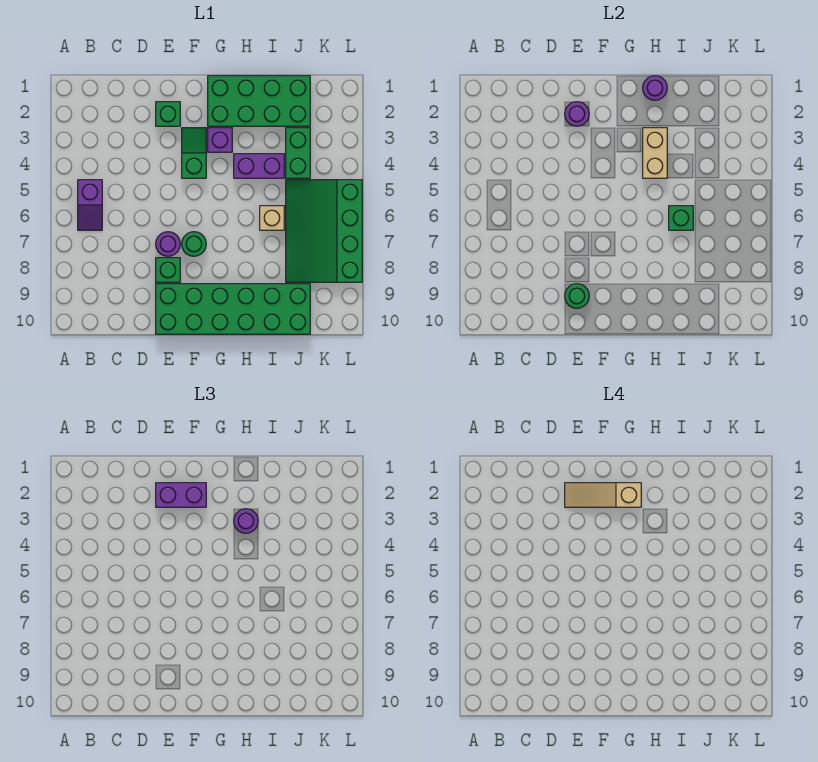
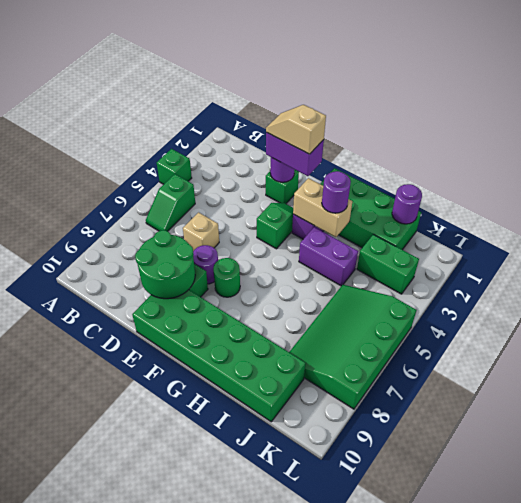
purple slope B5:B6 level 1 top 5 -> green slope B5:B6 level 1 top 5
tan slope E2:G2 level 4 top G -> tan slope E2:F2 level 4 top F
green round brick E9 level 2 -> green round brick D8:E9 level 2
purple round brick H1 level 2 -> purple round brick J1 level 2
tan brick H3:H4 level 2 -> tan brick G3:H3 level 2
tan brick I6 level 1 -> tan brick D6 level 1
green brick I6 level 2 -> green brick A4 level 1
green brick J3:J4 level 1 -> green brick J3:K3 level 1

